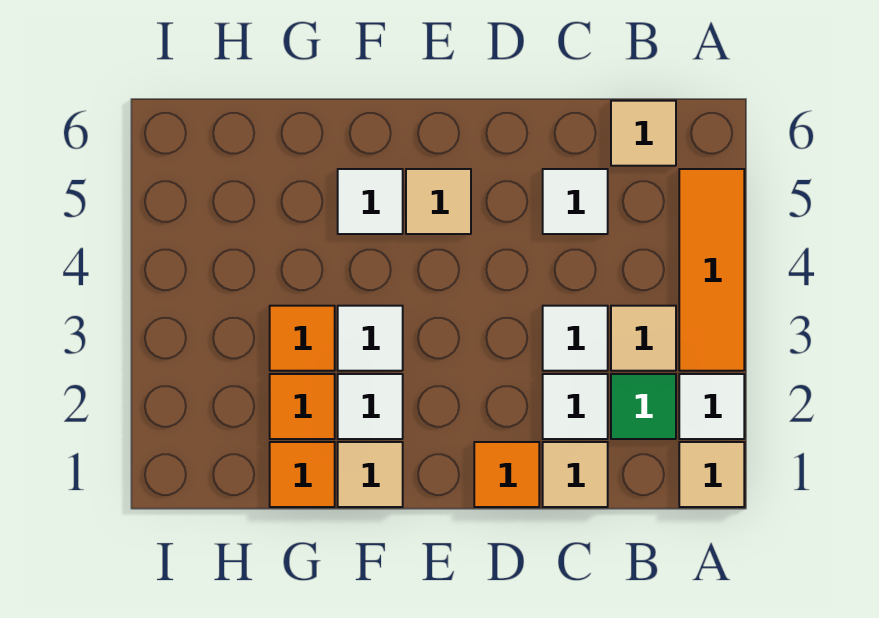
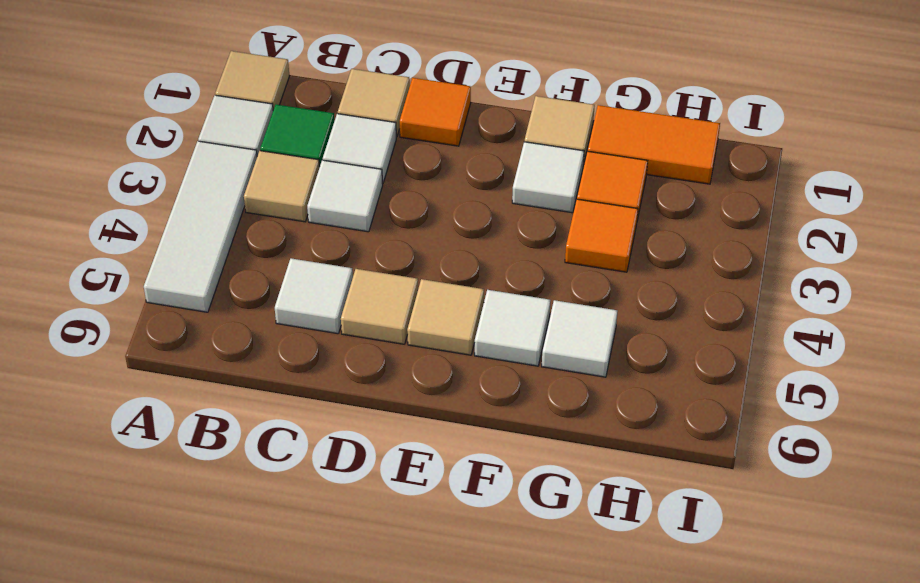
orange tile A3:A5 level 1 -> white tile A3:A5 level 1
tan tile B6 level 1 -> tan tile D5 level 1
white tile F3 level 1 -> white tile G5 level 1
orange tile G1 level 1 -> orange tile G1:H1 level 1

